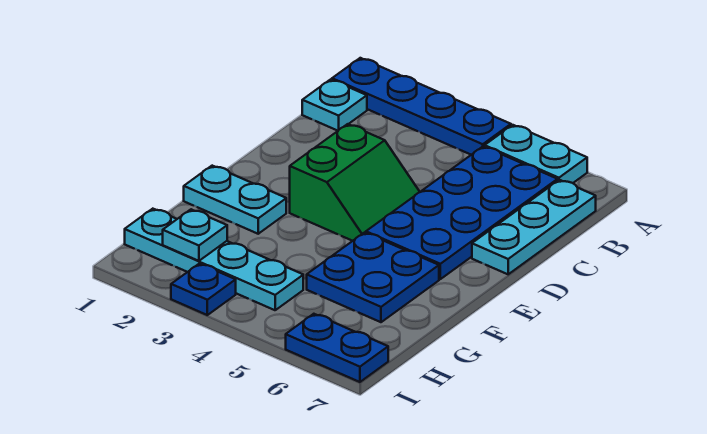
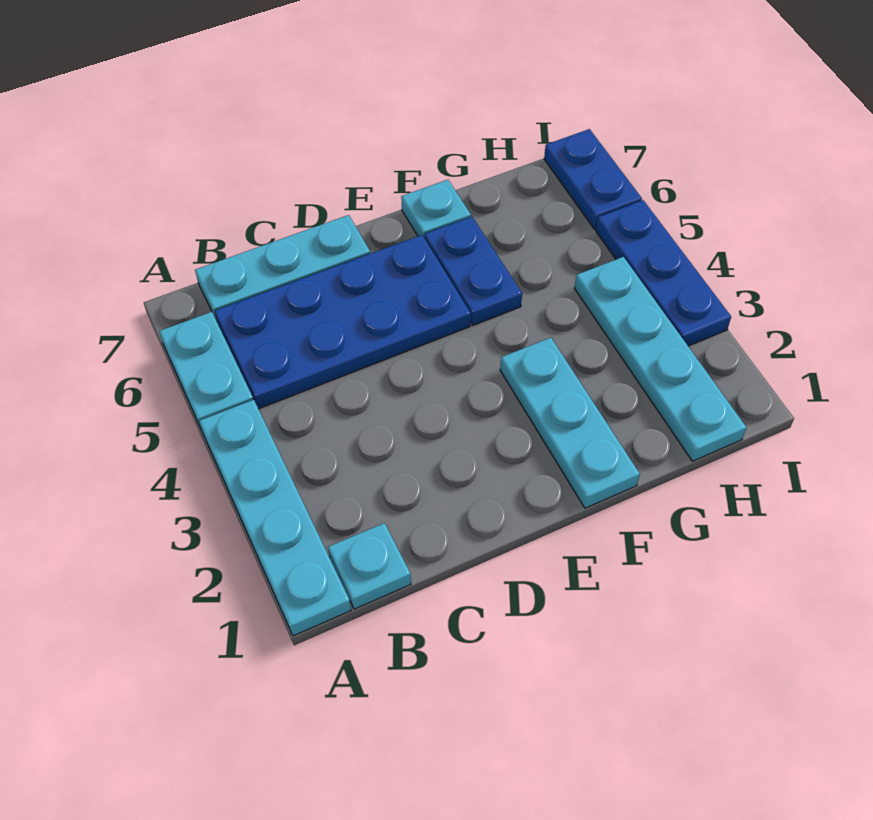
blue plate A1:A4 level 1 -> cyan plate A1:A4 level 1
green slope D3:E4 level 1 top 3 -> none
cyan plate F1:F2 level 1 -> cyan plate F1:F3 level 1
blue plate F5:G6 level 1 -> blue plate F5:F6 level 1
cyan plate H2 level 2 -> cyan plate F7 level 1
blue plate I3 level 1 -> blue plate I3:I5 level 1

